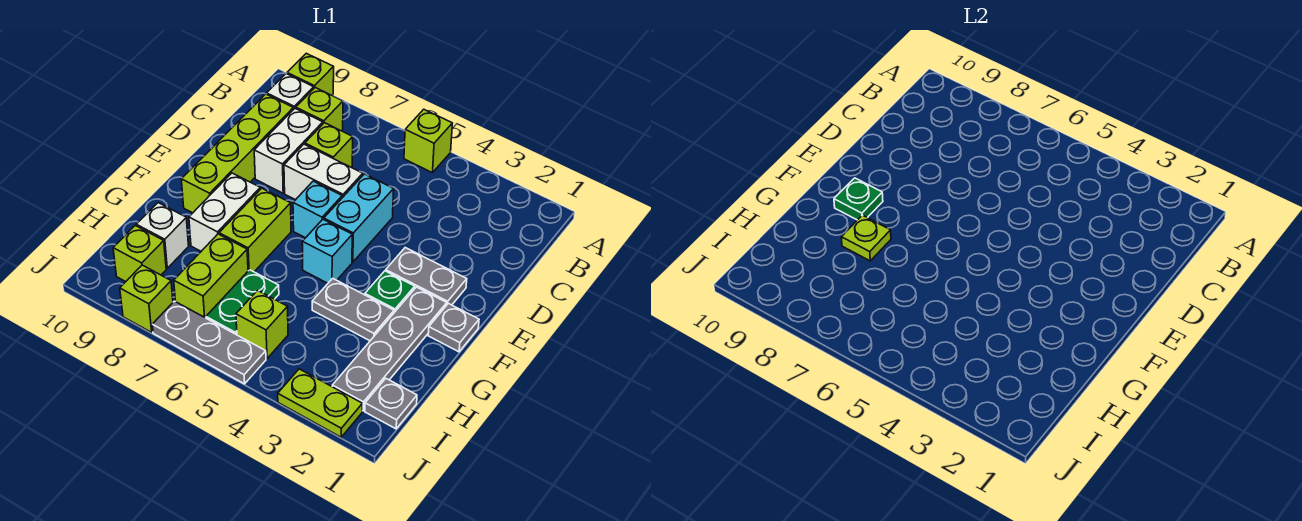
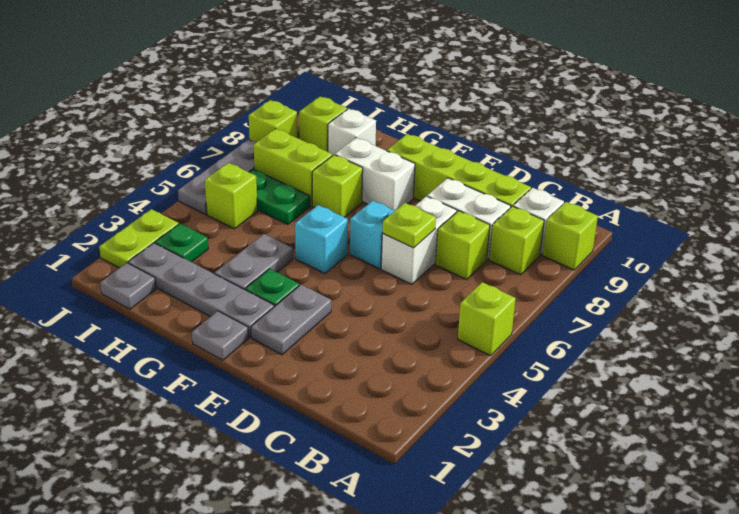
cyan brick D5:E5 level 1 -> none
lime brick F7:G7 level 1 -> lime brick G7 level 1
green plate F9 level 2 -> green plate I3 level 1
lime plate G8 level 2 -> lime plate D6 level 2

